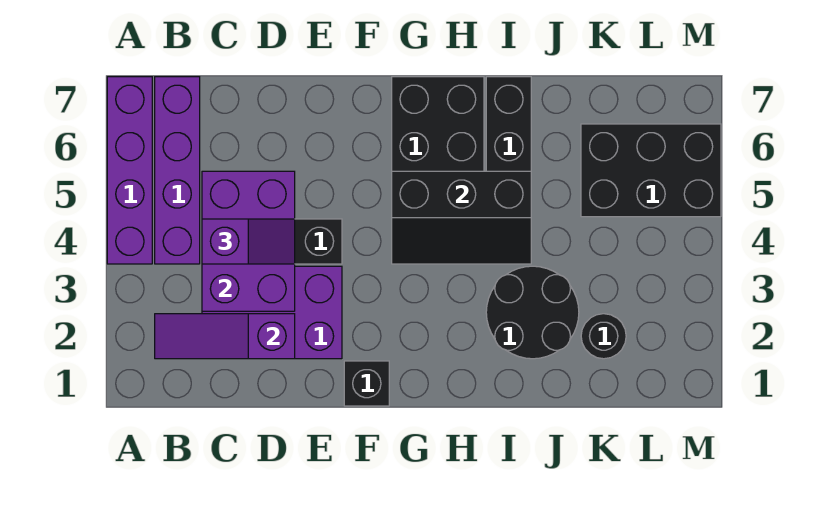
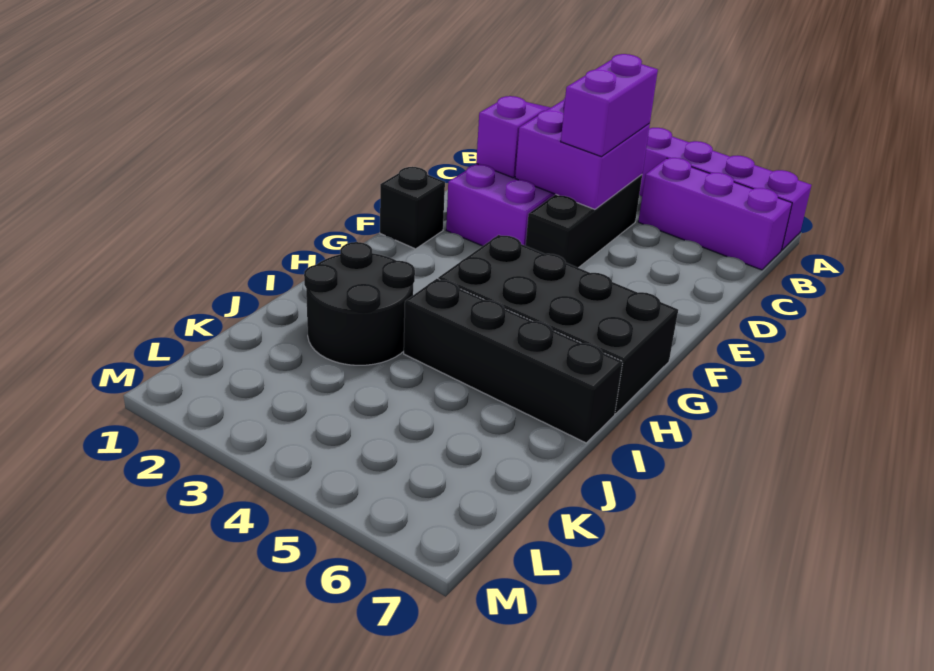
purple brick B4:B7 level 1 -> purple brick B5:B7 level 1
purple brick C3:D5 level 2 -> purple brick C3:D4 level 2
purple slope C4:D4 level 3 top C -> purple brick C4:D4 level 3
black slope G4:I5 level 2 top 5 -> none
black round brick K2 level 1 -> none
black brick K5:M6 level 1 -> none

